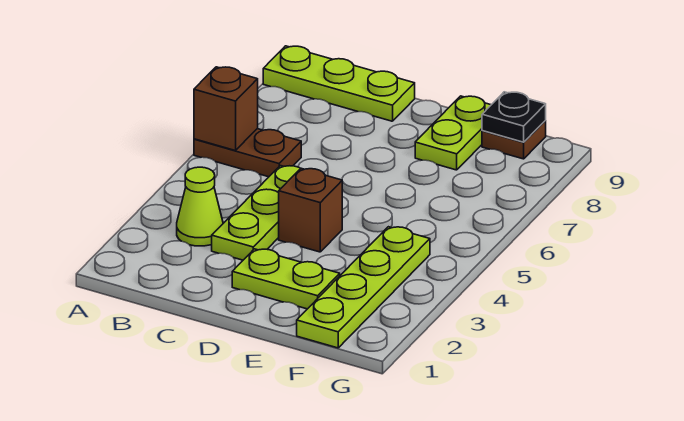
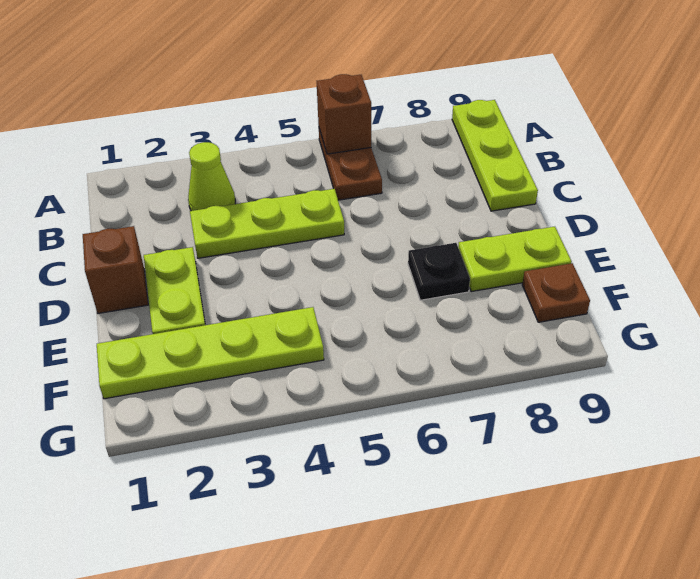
brown brick D4 level 1 -> brown brick D1 level 1
black plate F9 level 2 -> black plate E7 level 1

